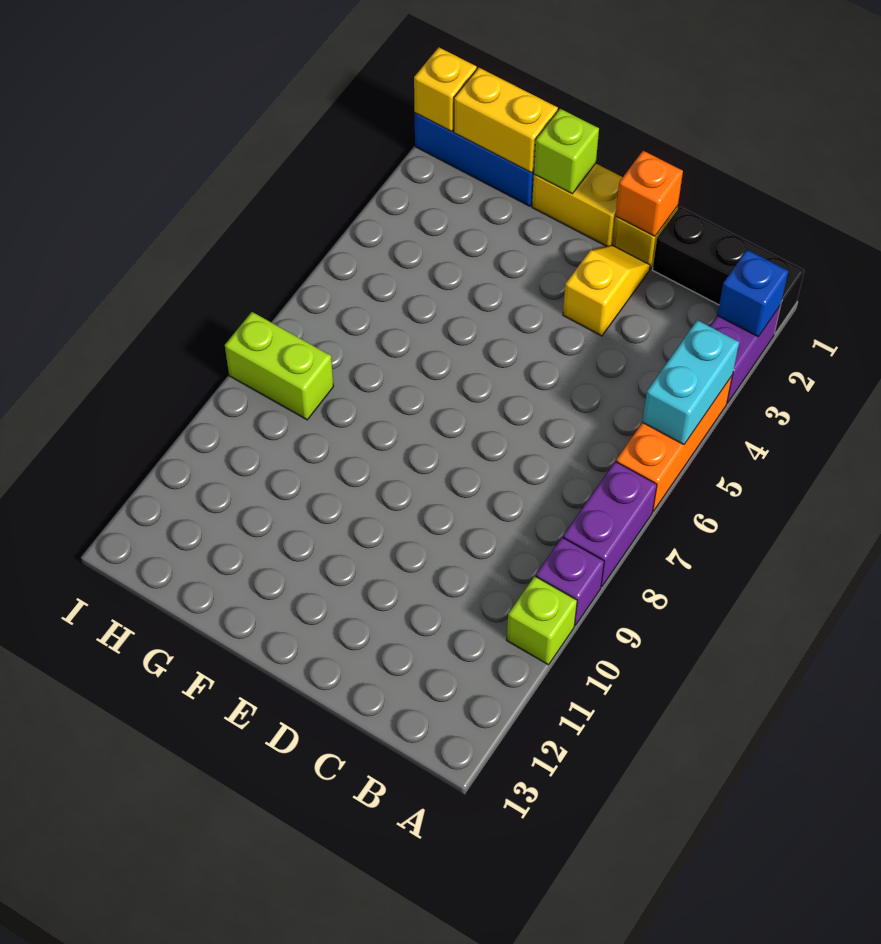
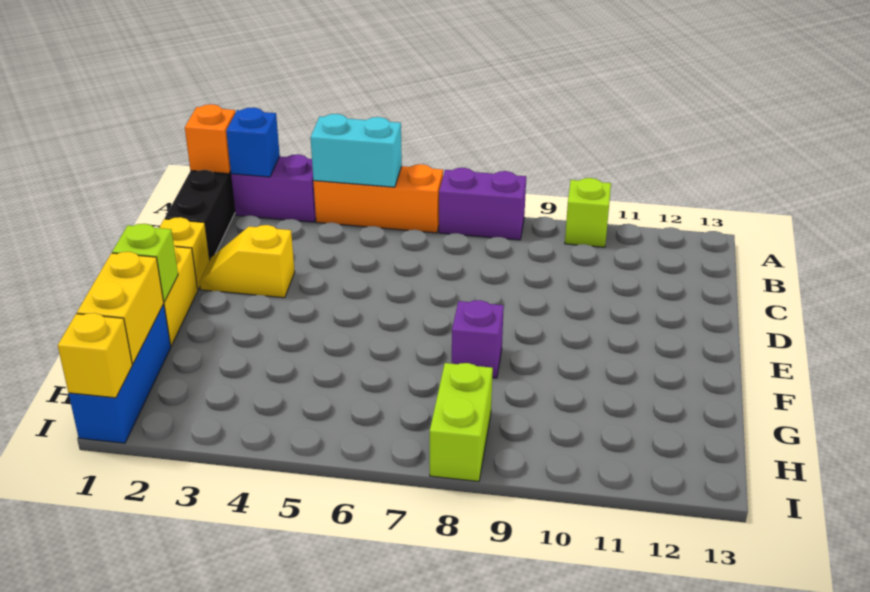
purple brick A9 level 1 -> purple brick F8 level 1
orange brick D1 level 2 -> orange brick A1 level 2

